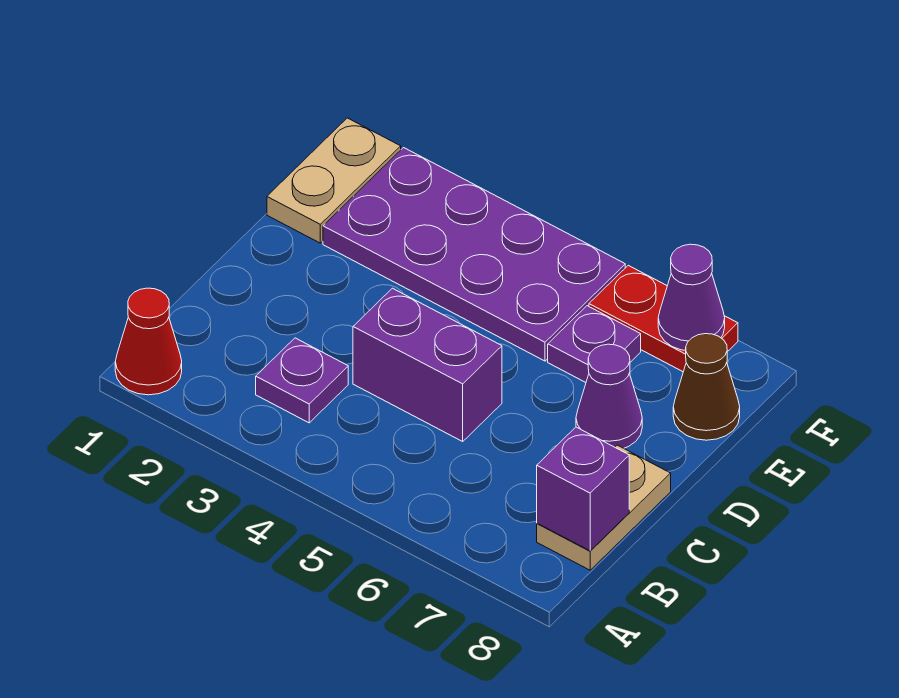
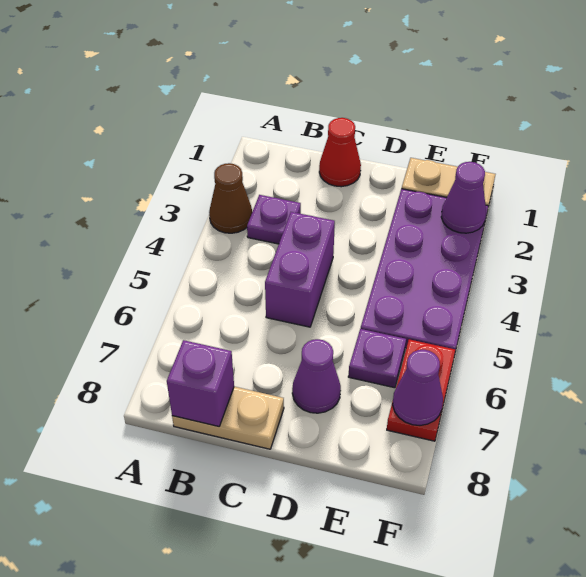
red cone A1 level 1 -> red cone C1 level 1
brown cone E8 level 1 -> brown cone A3 level 1
none -> purple cone F2 level 2

